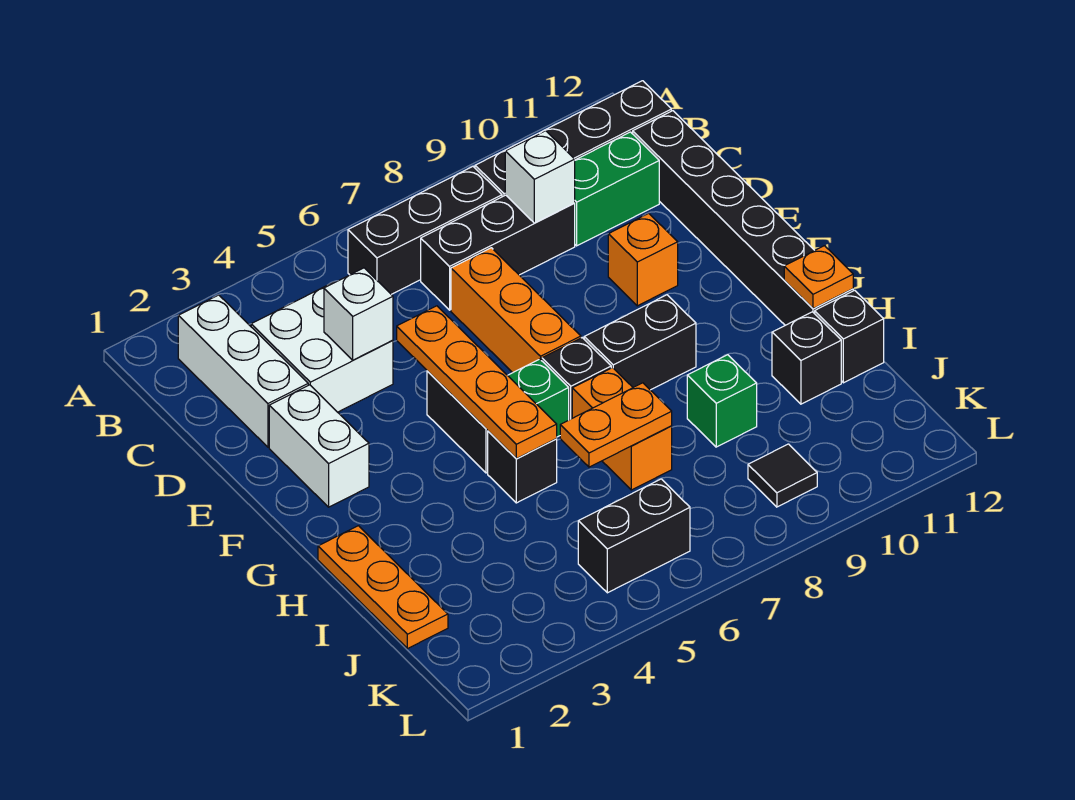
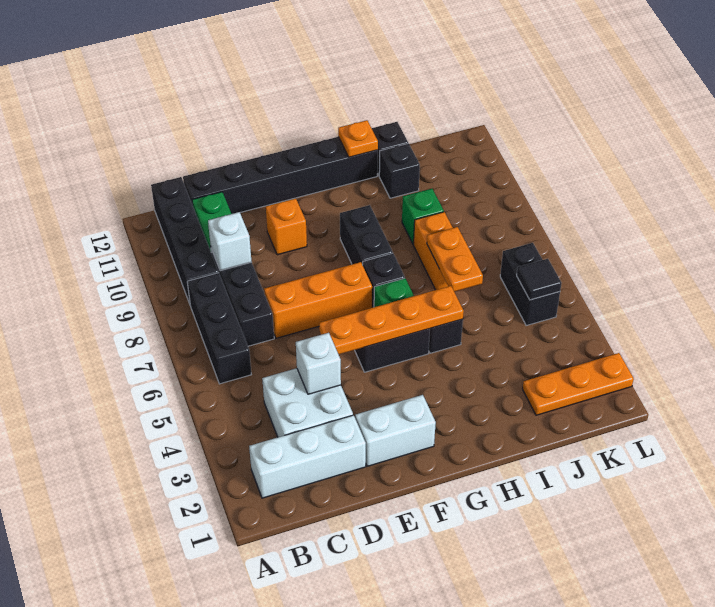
orange plate H1:J1 level 1 -> orange plate J2:L2 level 1
orange brick H7:I7 level 1 -> orange brick I7:I8 level 1
black tile K9 level 1 -> black tile K5 level 2

